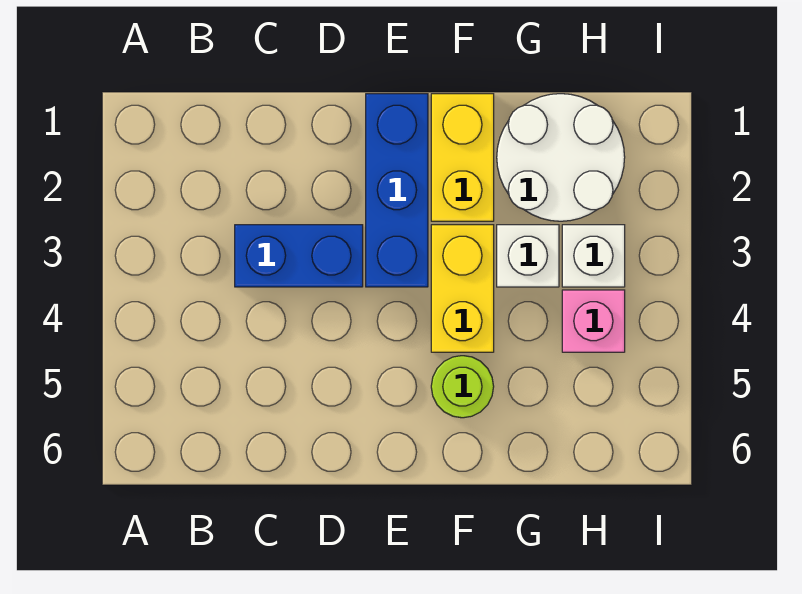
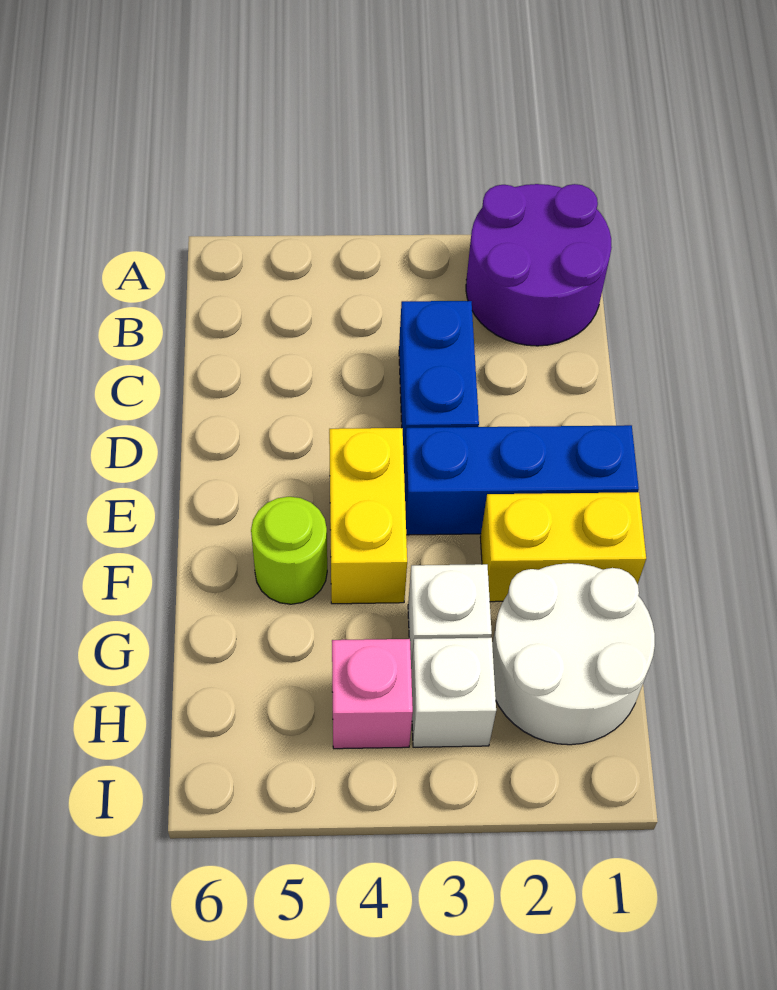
none -> purple round brick A1:B2 level 1
yellow brick F3:F4 level 1 -> yellow brick E4:F4 level 1

